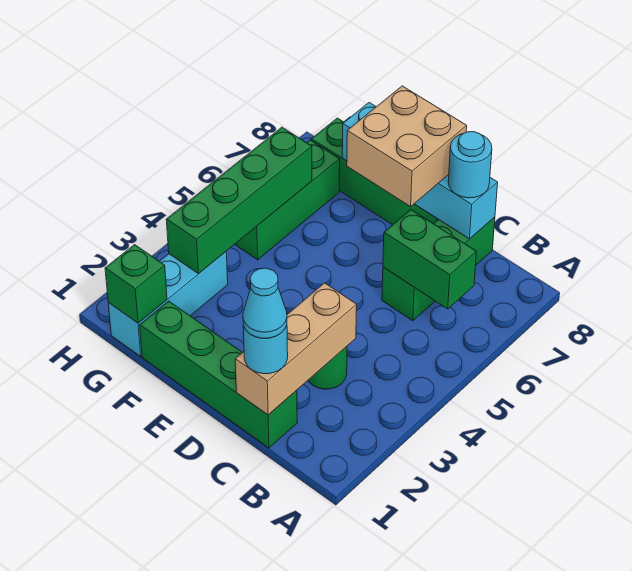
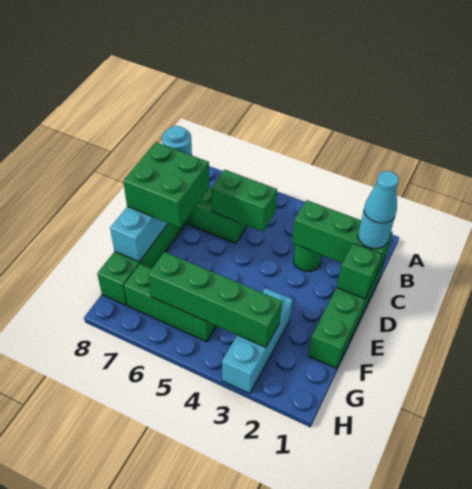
green brick B6:C6 level 2 -> green brick C5:C6 level 2
tan brick C1:C3 level 2 -> green brick C1:C3 level 2
tan brick D7:E8 level 3 -> green brick D7:E8 level 3
cyan brick G1:G3 level 1 -> cyan brick F3:H3 level 1
green brick G1 level 2 -> green brick D1 level 2

